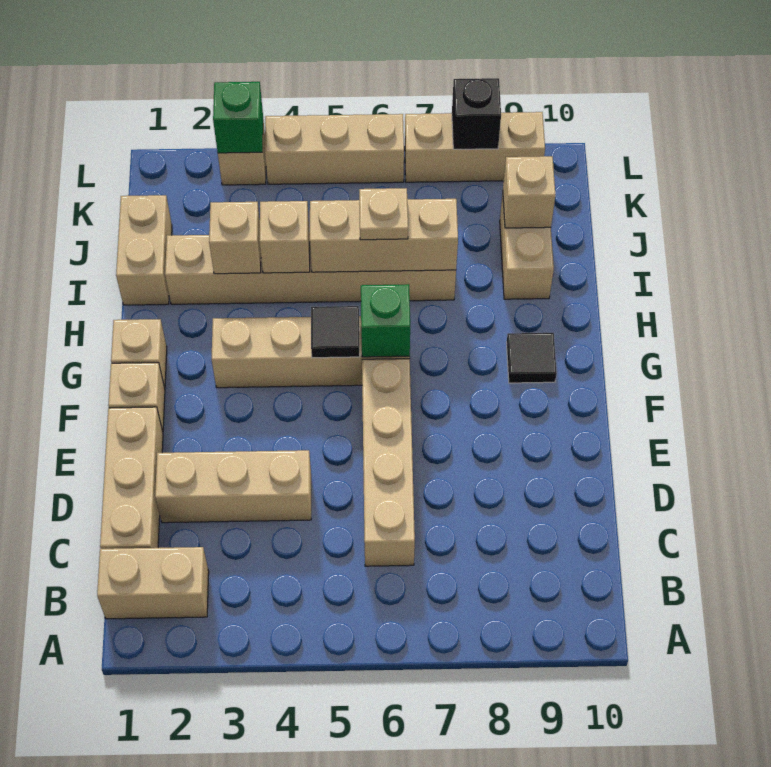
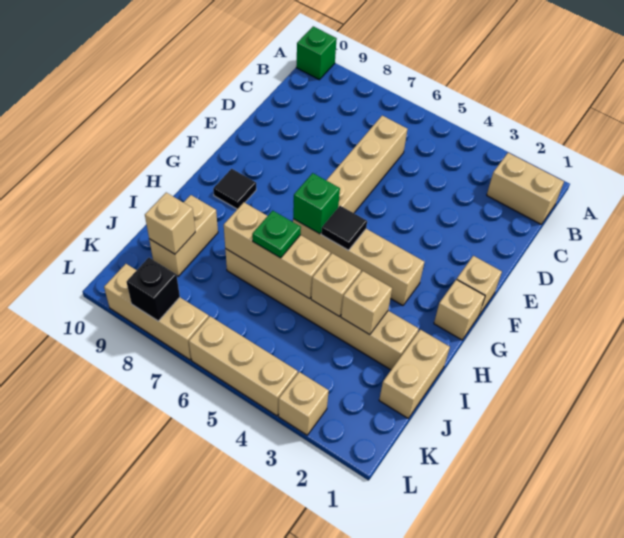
tan brick C1:E1 level 1 -> none
tan brick D2:D4 level 1 -> none
tan plate I6 level 3 -> green plate I6 level 3
green brick L3 level 2 -> green brick A10 level 1

